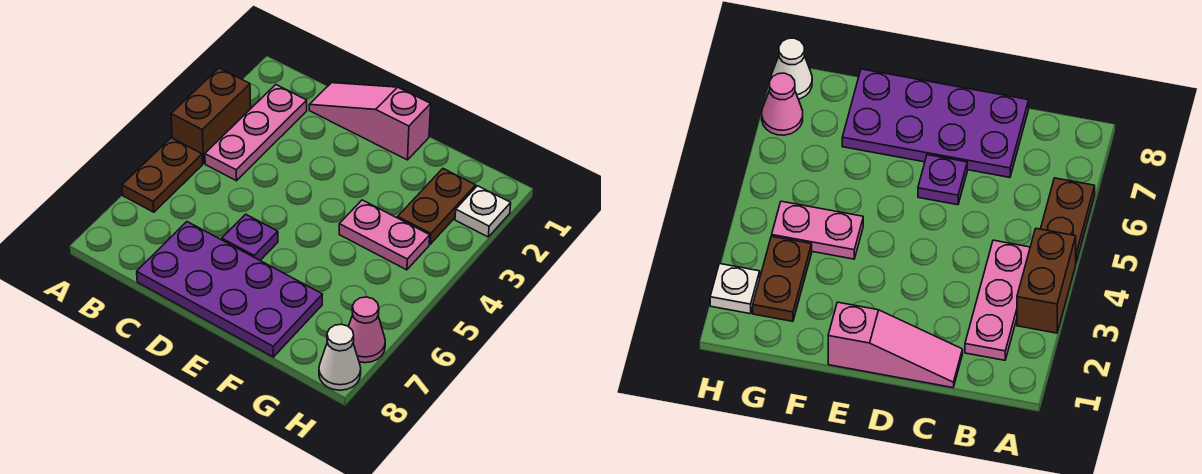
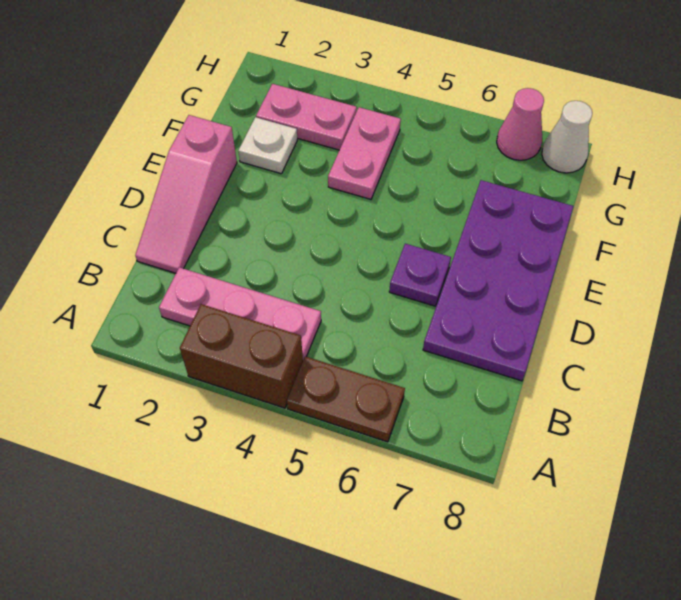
brown plate G2:G3 level 1 -> pink plate G2:G3 level 1
white plate H2 level 1 -> white plate F2 level 1

